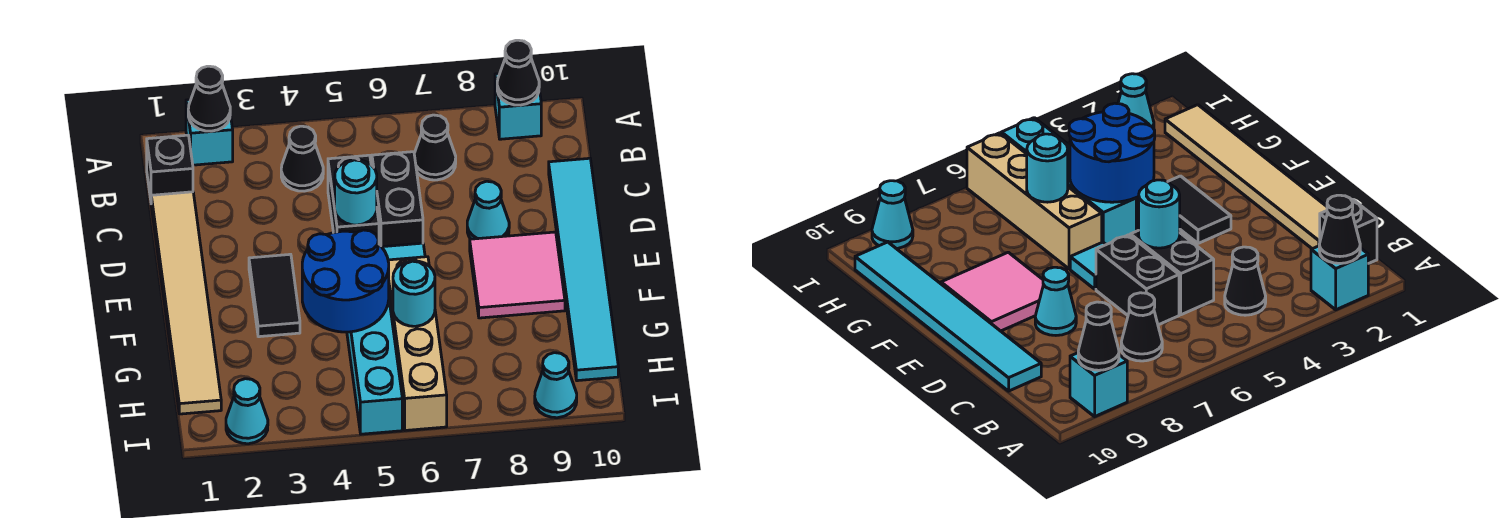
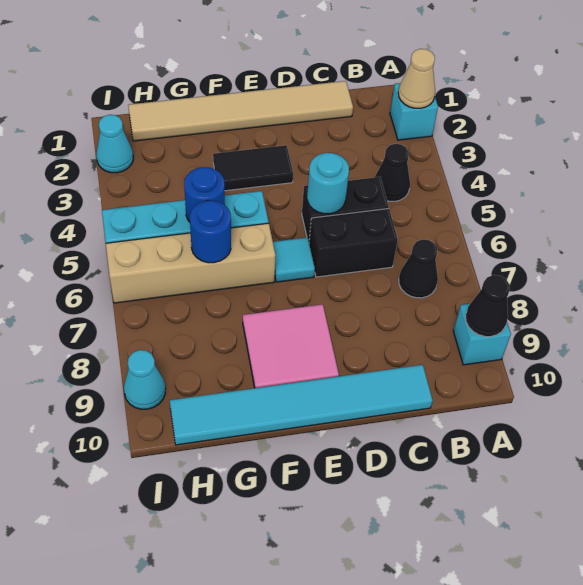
black cone A2 level 2 -> tan cone A2 level 2
black brick B1 level 1 -> none
cyan cone D8 level 1 -> none
blue round brick F4:G5 level 2 -> blue round brick G5 level 2
cyan round brick G6 level 2 -> blue round brick G6 level 2

